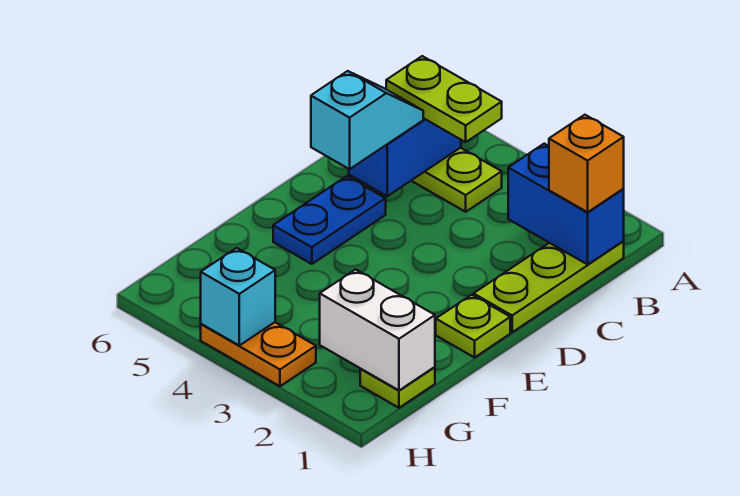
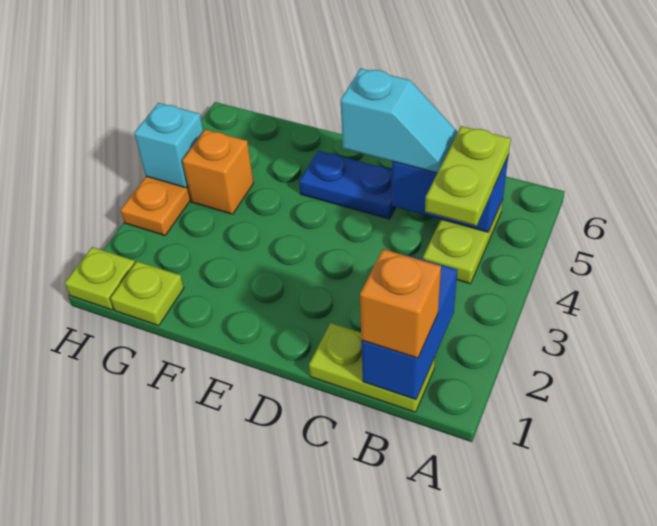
lime plate B1:D1 level 1 -> lime plate B1:C1 level 1
lime plate E1 level 1 -> lime plate H1 level 1
white brick G1:G2 level 2 -> none
none -> orange brick G4 level 1

